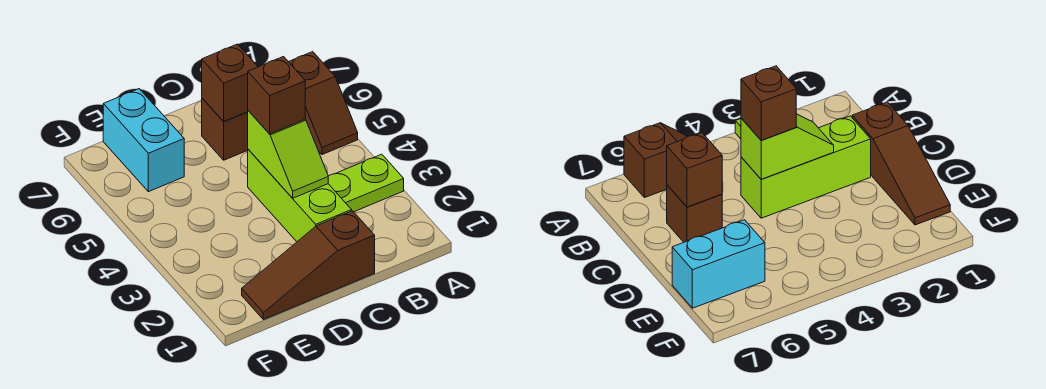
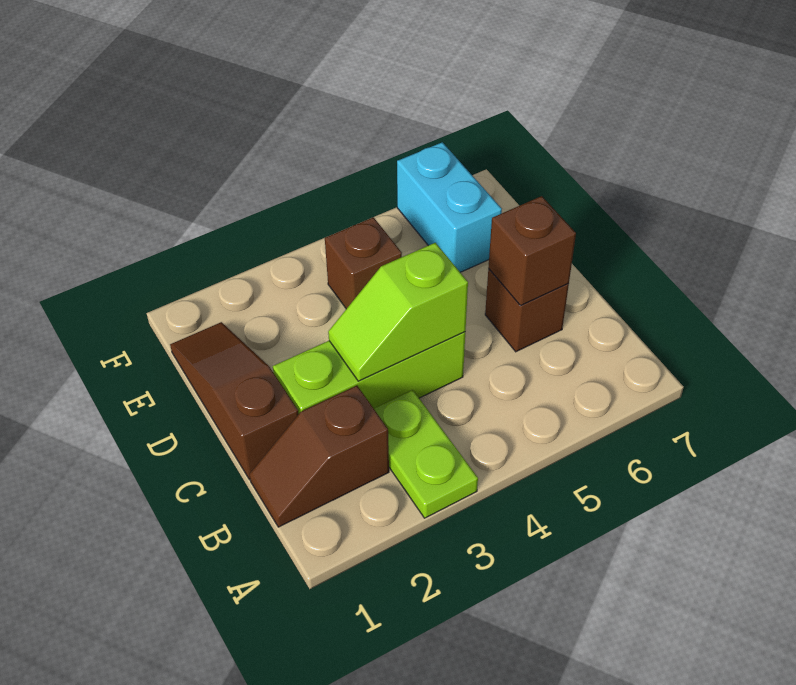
brown slope A5:A6 level 1 top 6 -> brown slope B1:B2 level 1 top 2
brown brick C4 level 3 -> brown brick E4 level 1
cyan brick E6:E7 level 1 -> cyan brick E6:F6 level 1

